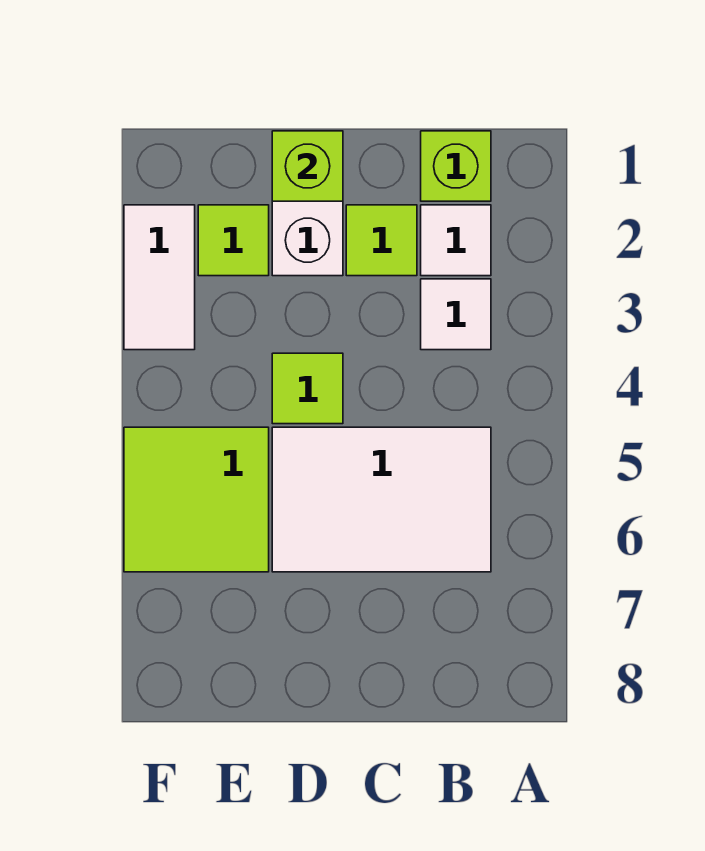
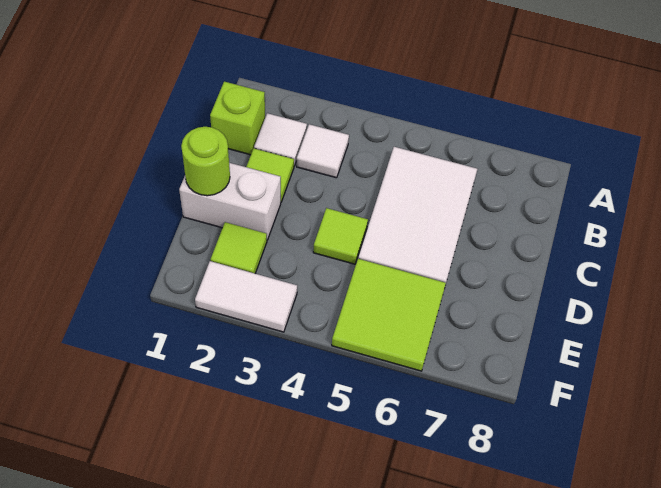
lime brick D1 level 2 -> lime round brick D1 level 2

